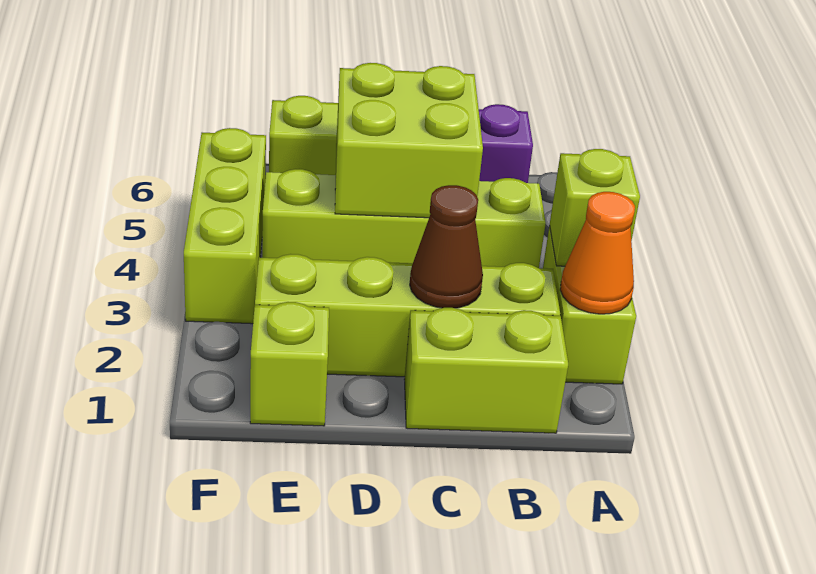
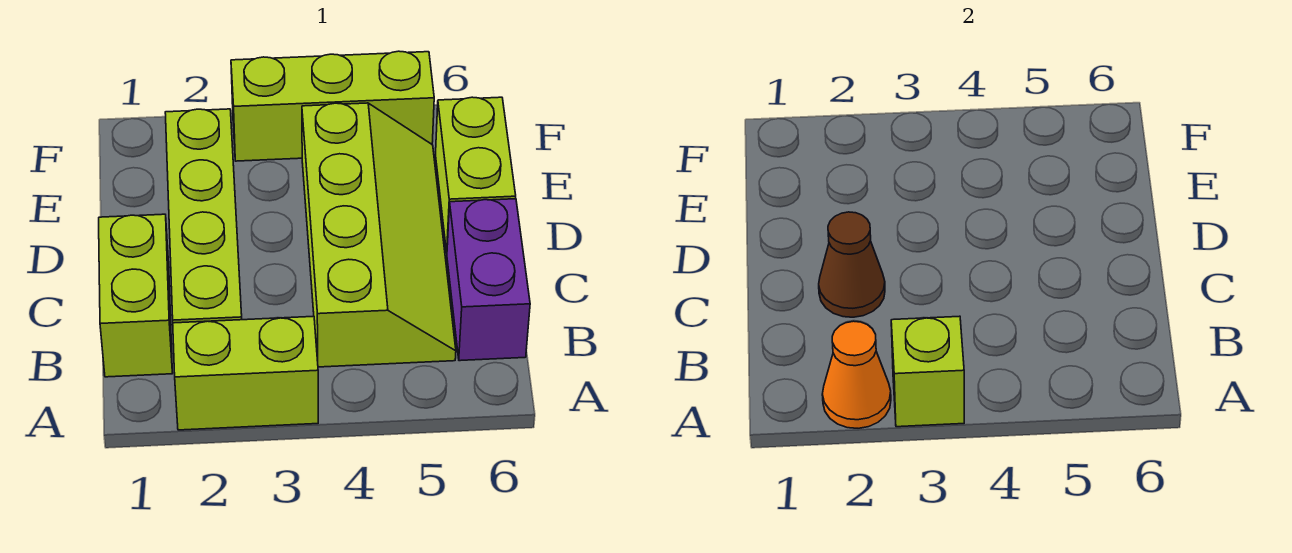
lime brick C4:D5 level 2 -> none
lime brick E1 level 1 -> none

